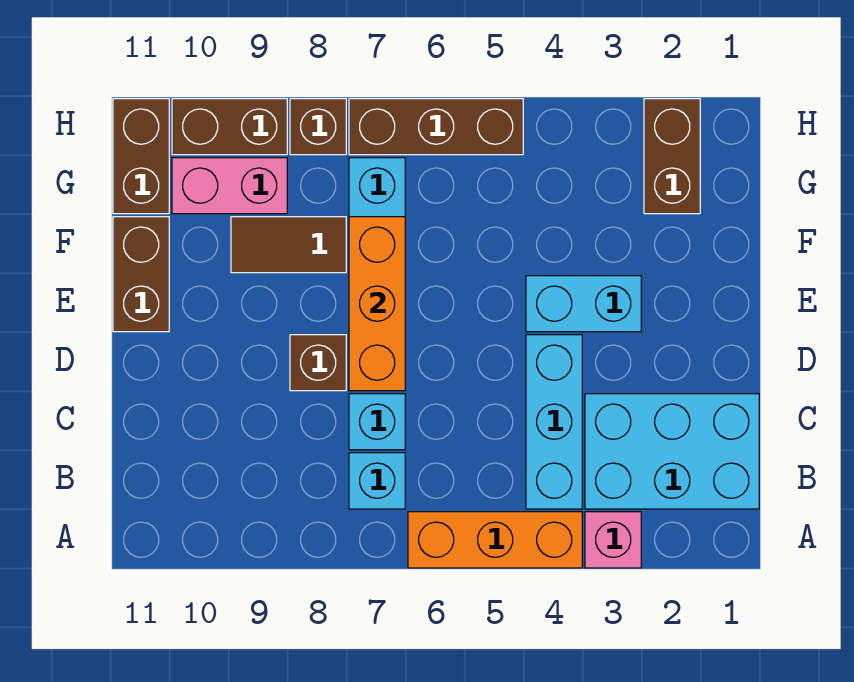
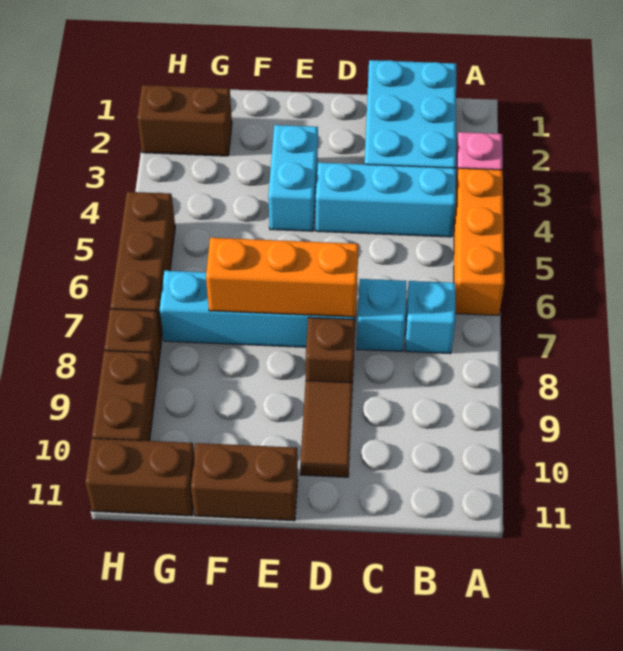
brown tile F8:F9 level 1 -> brown tile D9:D10 level 1
pink brick G9:G10 level 1 -> none

